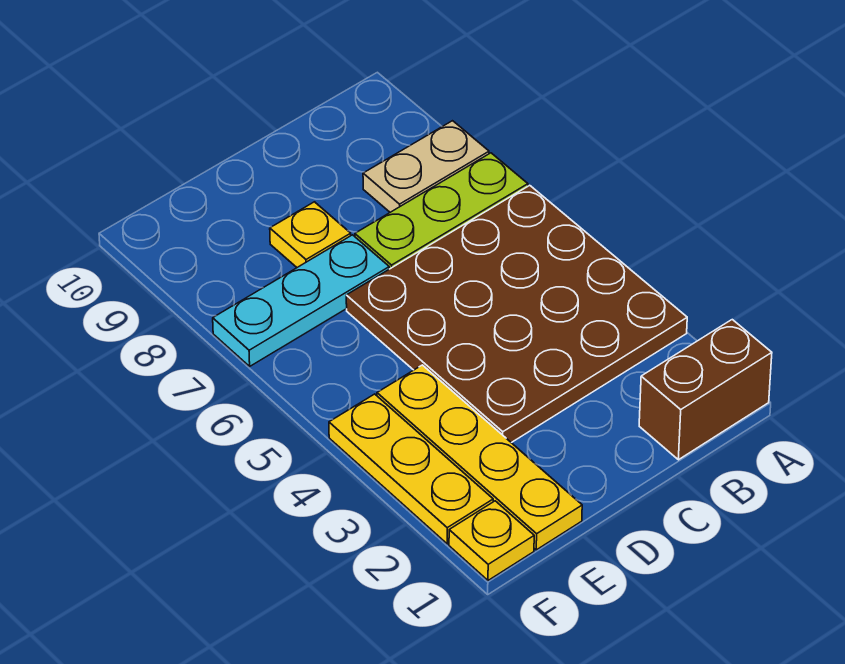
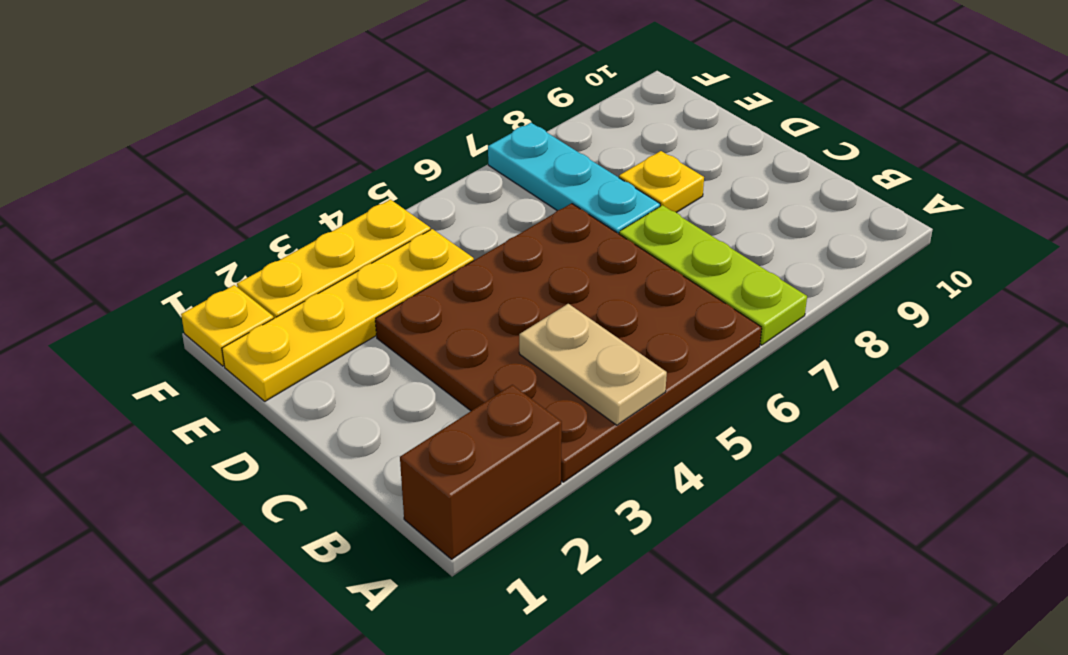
brown brick A1:B1 level 1 -> brown brick A1:A2 level 1
tan plate A8:B8 level 1 -> tan plate A4:B4 level 2

